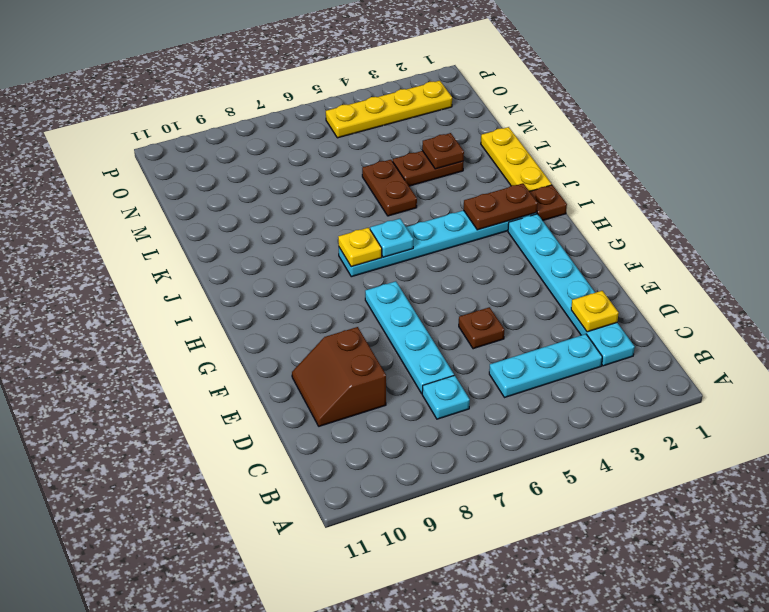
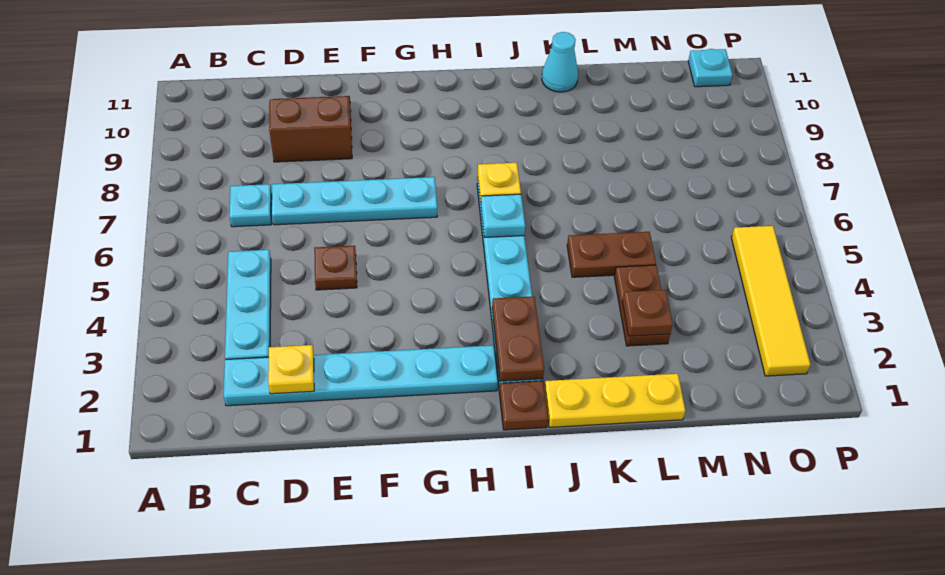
none -> cyan cone K11 level 1
yellow plate O2:O5 level 1 -> yellow tile O2:O5 level 1
none -> cyan plate O11 level 1

